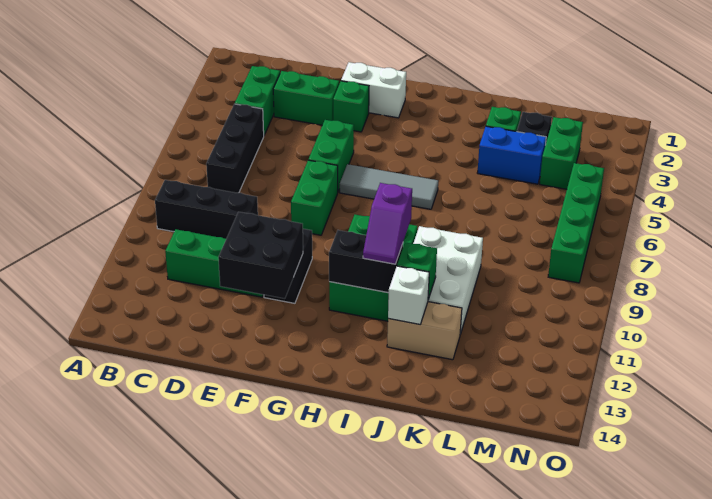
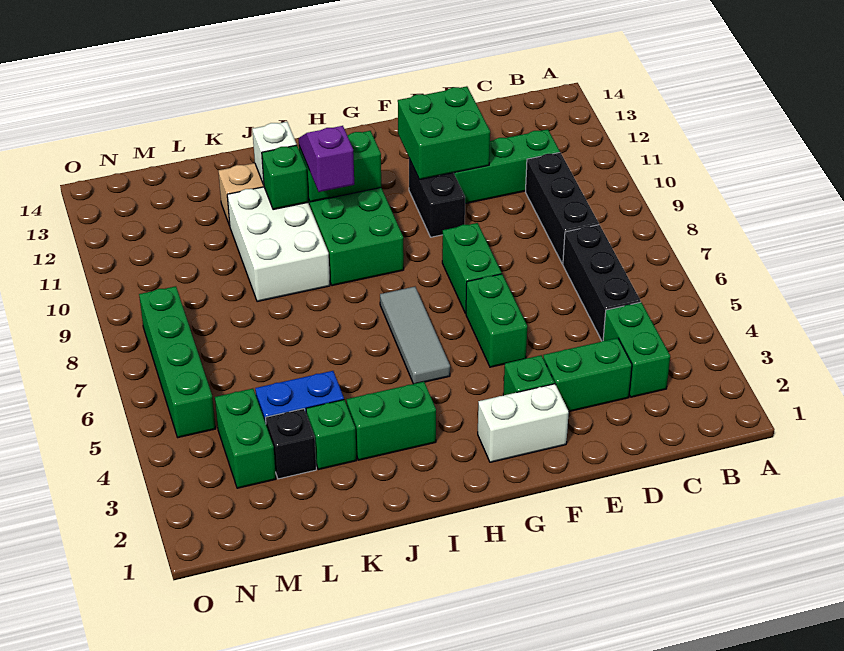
black brick B9:D9 level 1 -> black brick C8:C10 level 1
black brick E11:F12 level 2 -> green brick E11:F12 level 2
grey tile G6:I6 level 1 -> grey tile H5:H7 level 1
black brick H11:I11 level 2 -> green brick H11:I11 level 2
none -> green brick I3:J3 level 1

